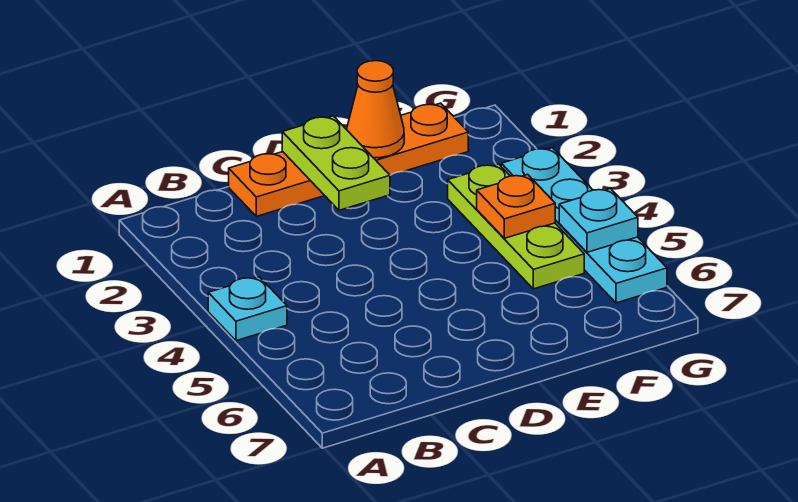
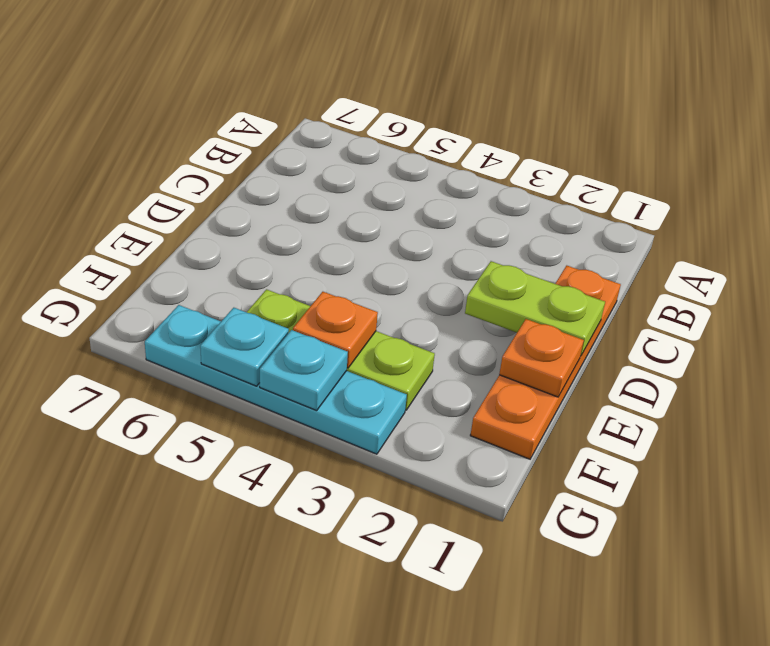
cyan plate A4 level 1 -> cyan plate G4 level 2
orange cone E1 level 2 -> orange plate E1 level 2

